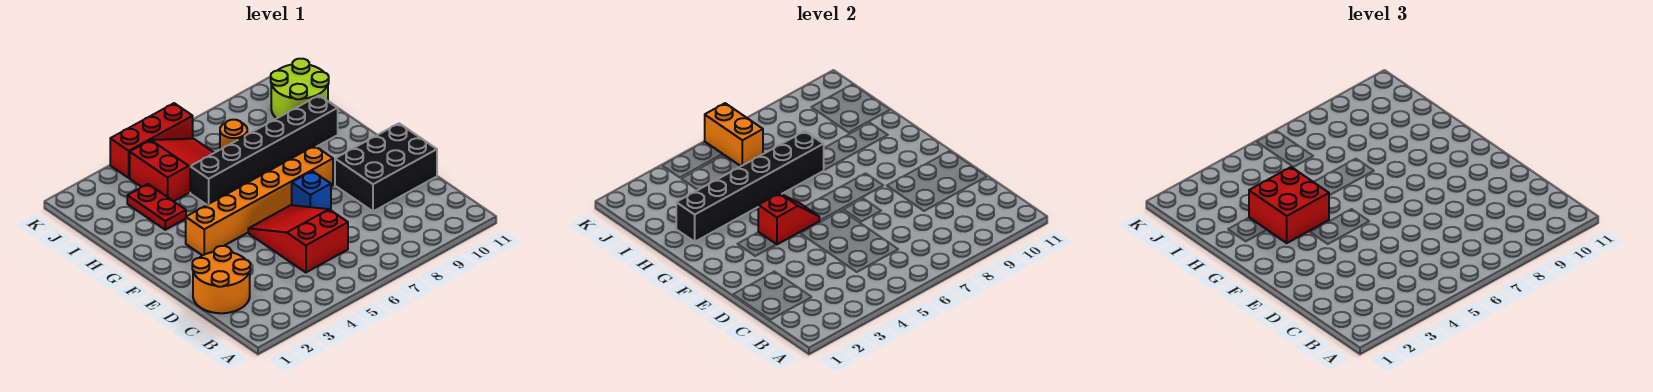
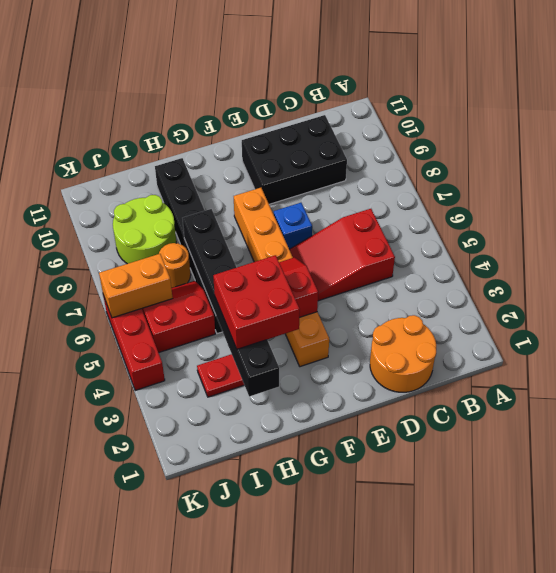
black brick D9:E11 level 1 -> black brick C9:E10 level 1
red slope I4:J6 level 1 top 4 -> red slope I5:J6 level 1 top 5
lime round brick I10:J11 level 1 -> lime round brick I8:J9 level 1

